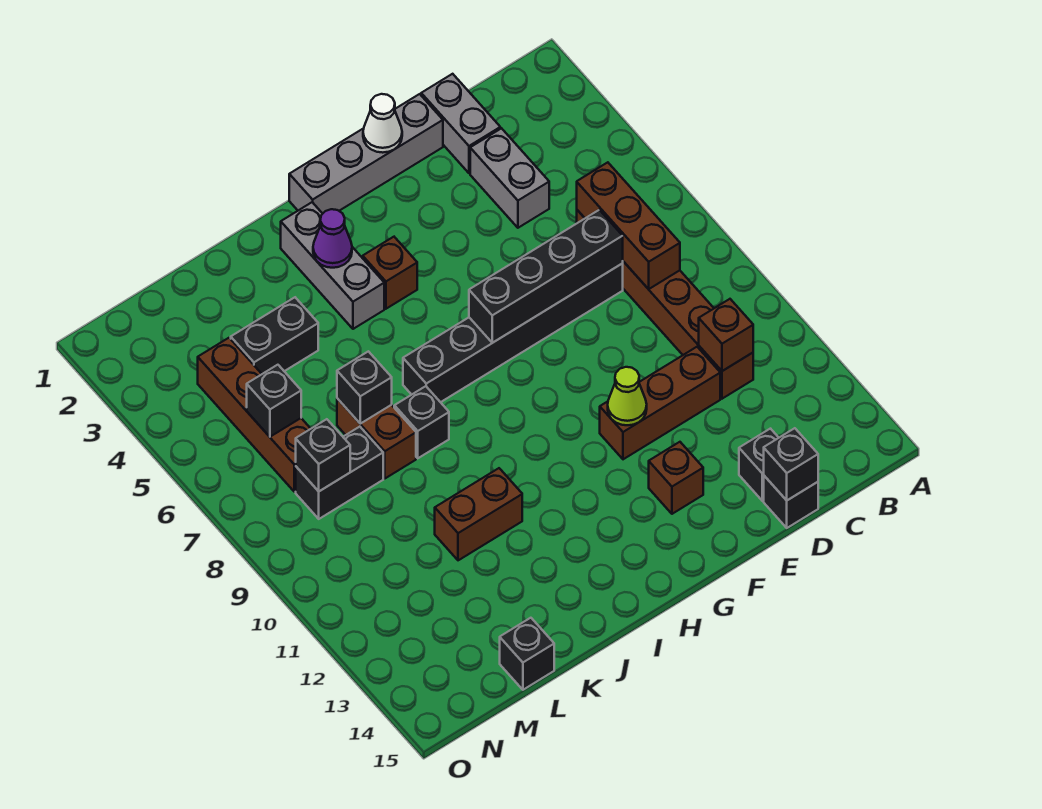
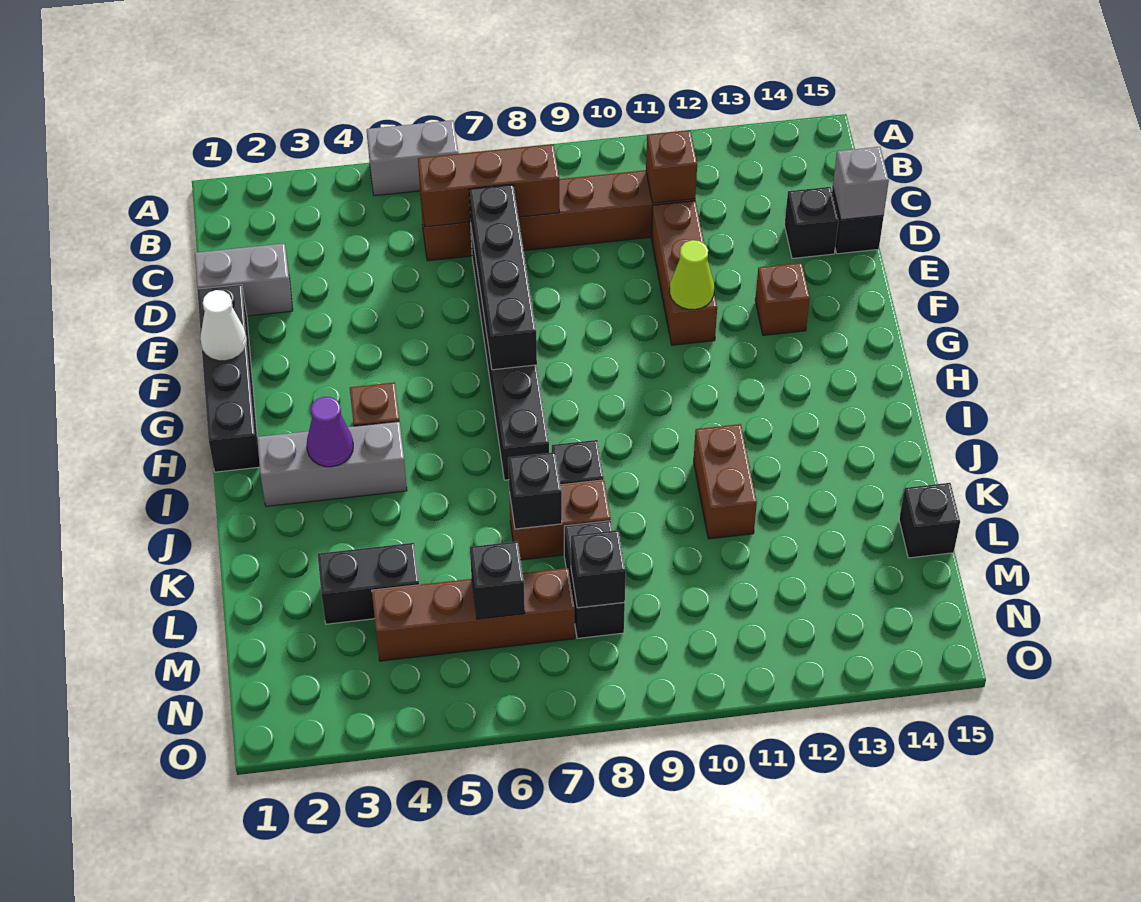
grey brick D3:D4 level 1 -> grey brick A5:A6 level 1
black brick D15 level 2 -> grey brick D15 level 2
grey brick E1:H1 level 1 -> black brick E1:H1 level 1
black brick K4:L4 level 1 -> black brick L3:L4 level 1

